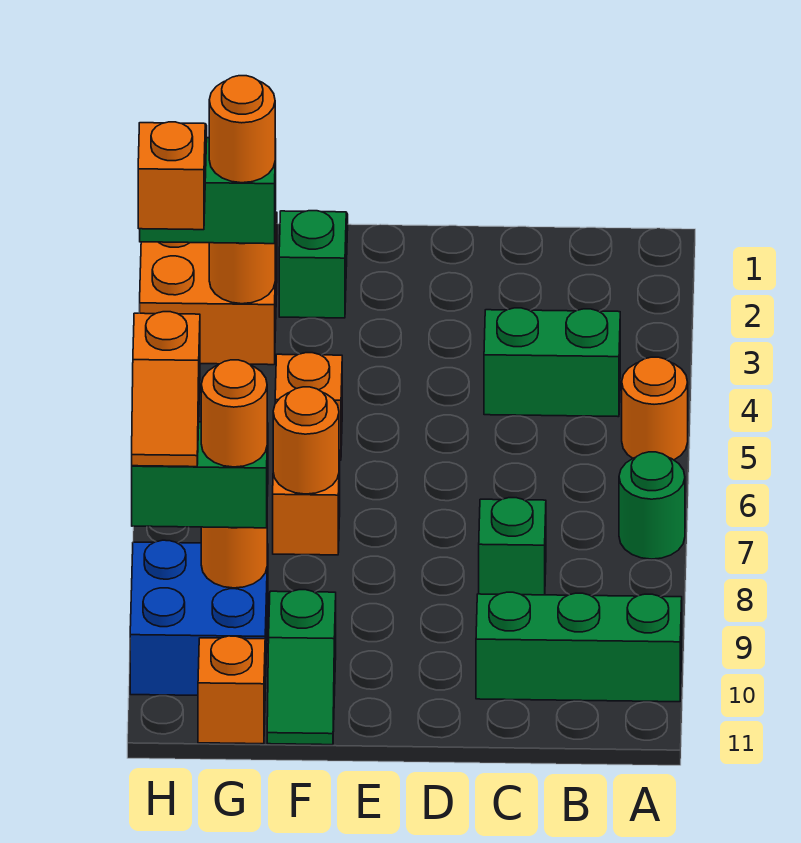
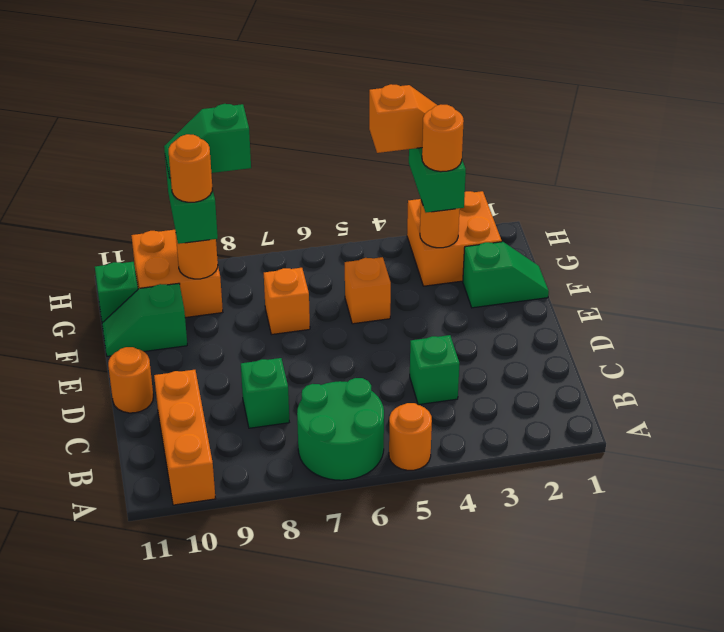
green round brick A7 level 1 -> green round brick A6:B7 level 1
green brick A10:C10 level 1 -> orange brick A10:C10 level 1
green brick B4:C4 level 1 -> green brick C4 level 1
orange round brick F7 level 2 -> orange round brick D11 level 1
blue brick G9:H10 level 1 -> orange brick G9:H10 level 1
orange brick G11 level 1 -> green brick G11 level 1
orange slope H8:H9 level 4 top 8 -> green slope H8:H9 level 4 top 8

